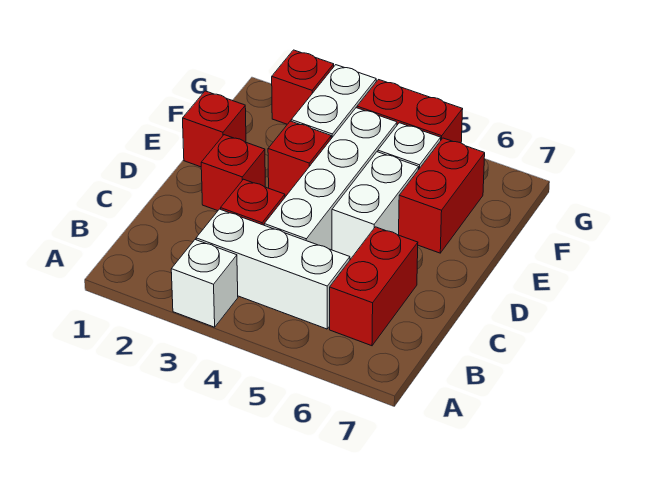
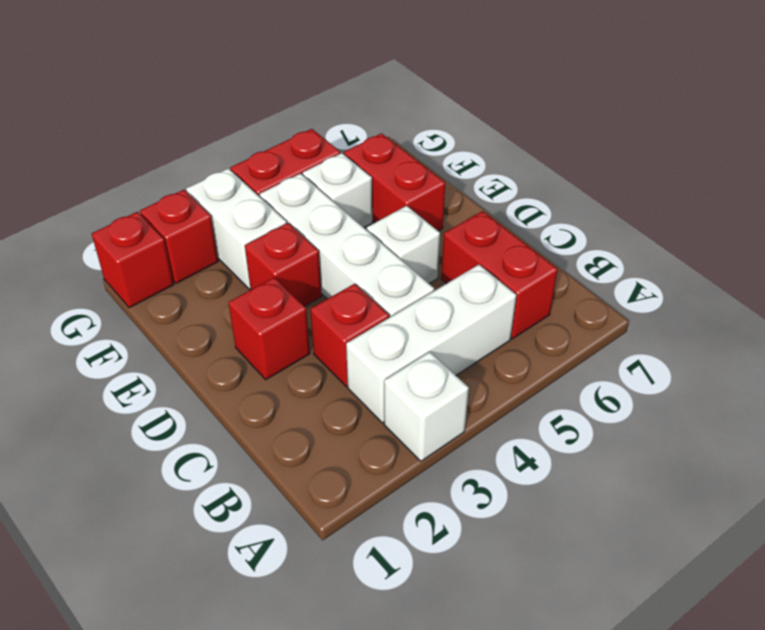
white brick D5:E5 level 1 -> white brick D5 level 1
red brick E1 level 1 -> red brick G1 level 1

